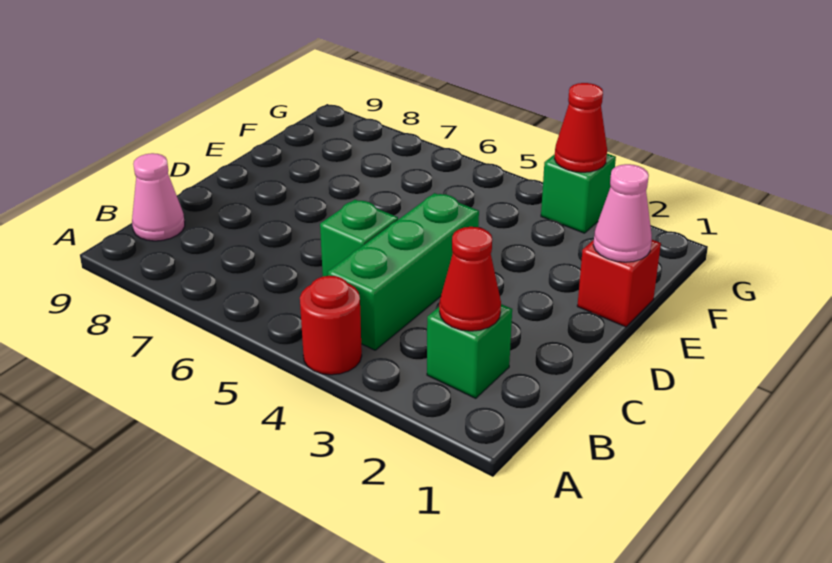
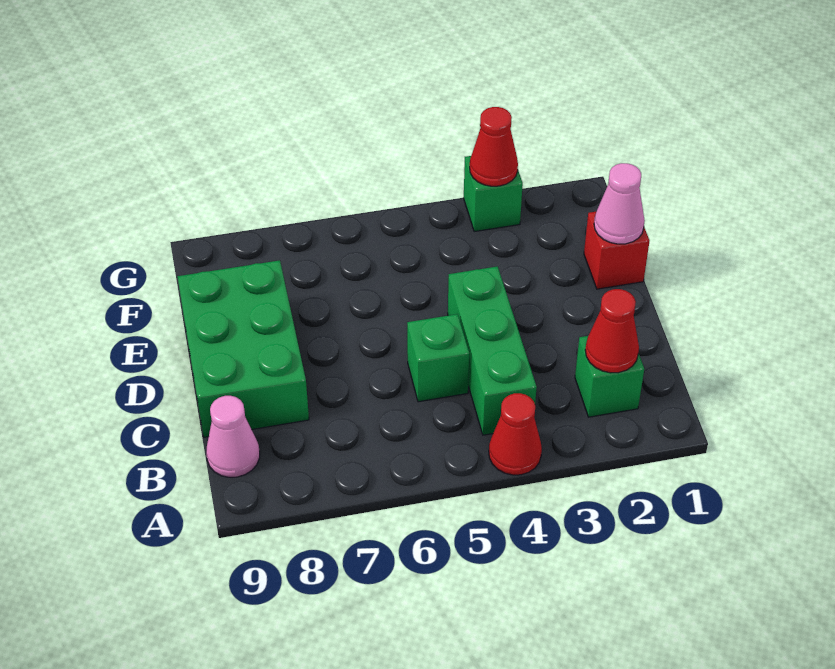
red round brick A4 level 1 -> red cone A4 level 1
none -> green brick C8:E9 level 1

